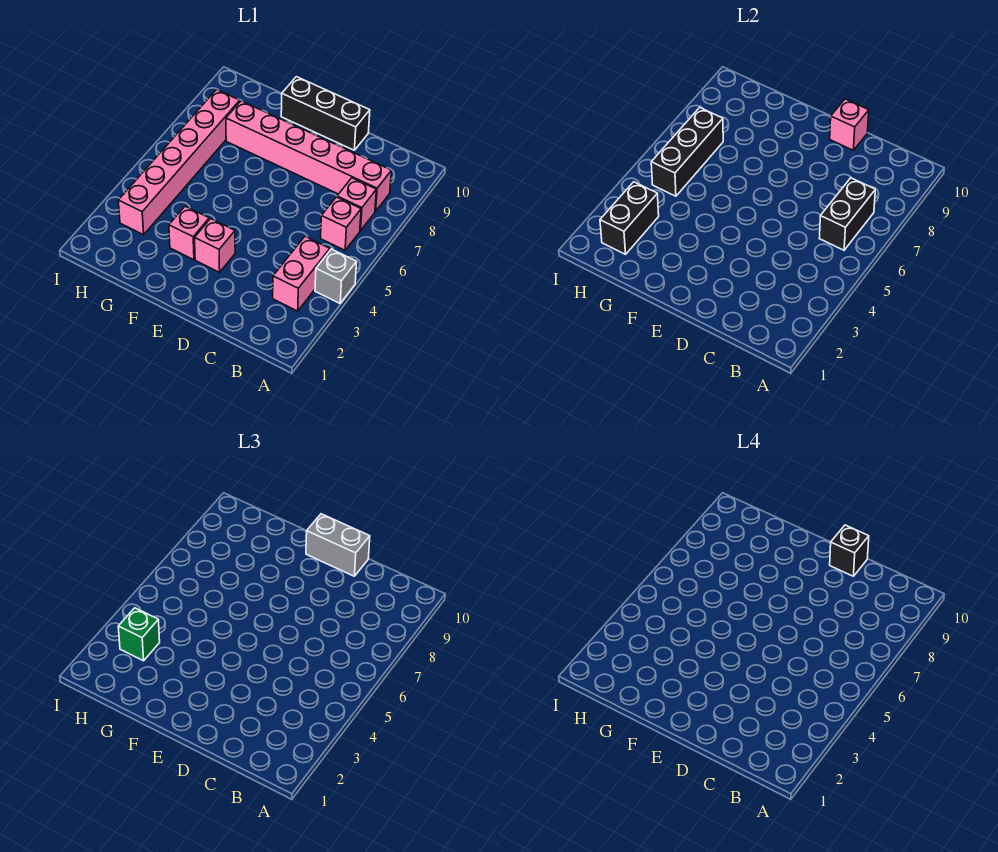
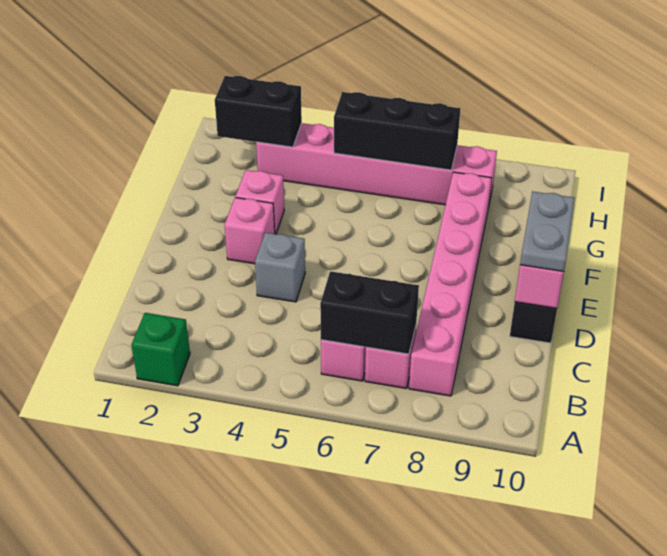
grey brick A4 level 1 -> grey brick D4 level 1
pink brick B3:B4 level 1 -> none
grey brick D10:E10 level 3 -> grey plate D10:E10 level 3
black brick D10 level 4 -> none
green brick H3 level 3 -> green brick A2 level 1

